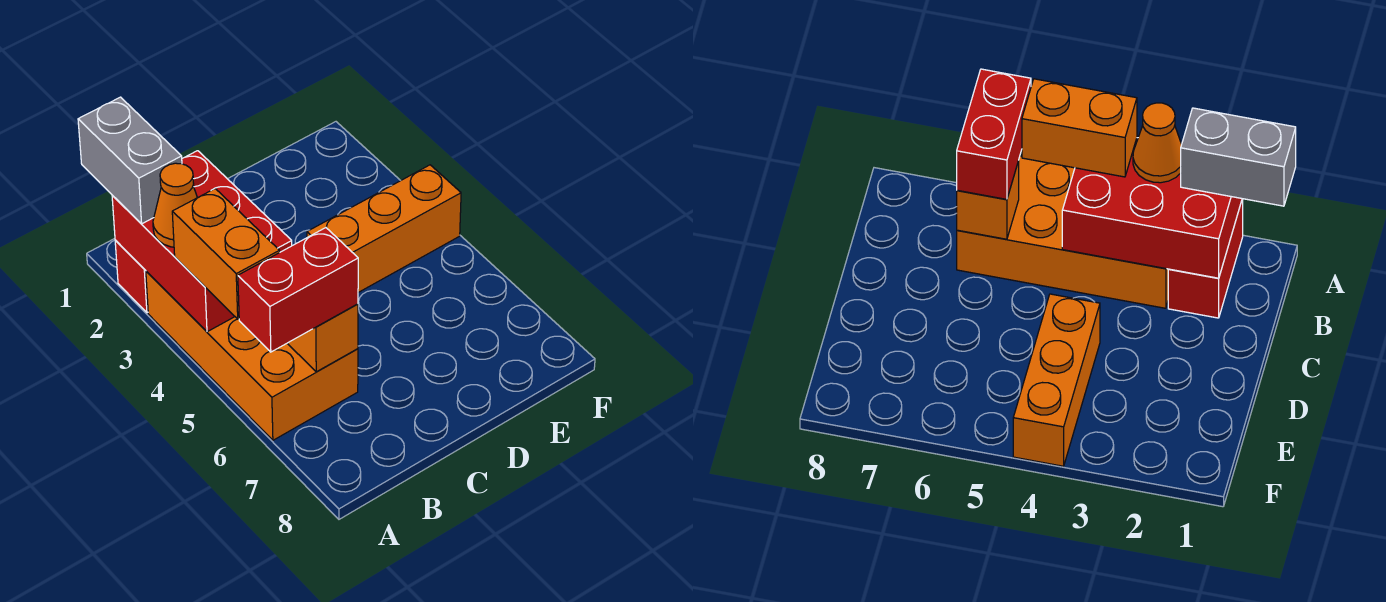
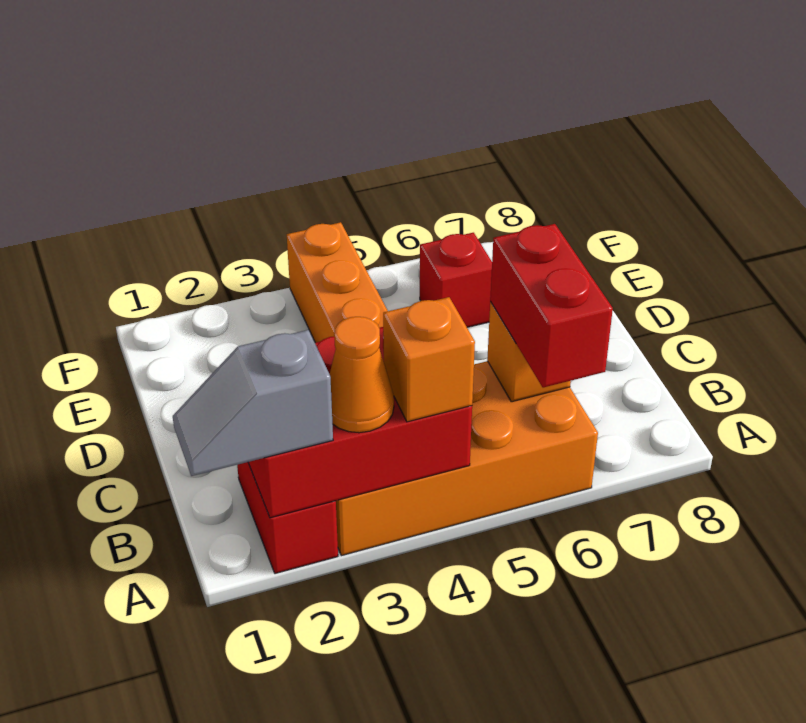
grey brick A1:A2 level 3 -> grey slope A1:A2 level 3 top 2
orange brick A4:A5 level 3 -> orange brick A4 level 3
none -> red brick E6 level 1

